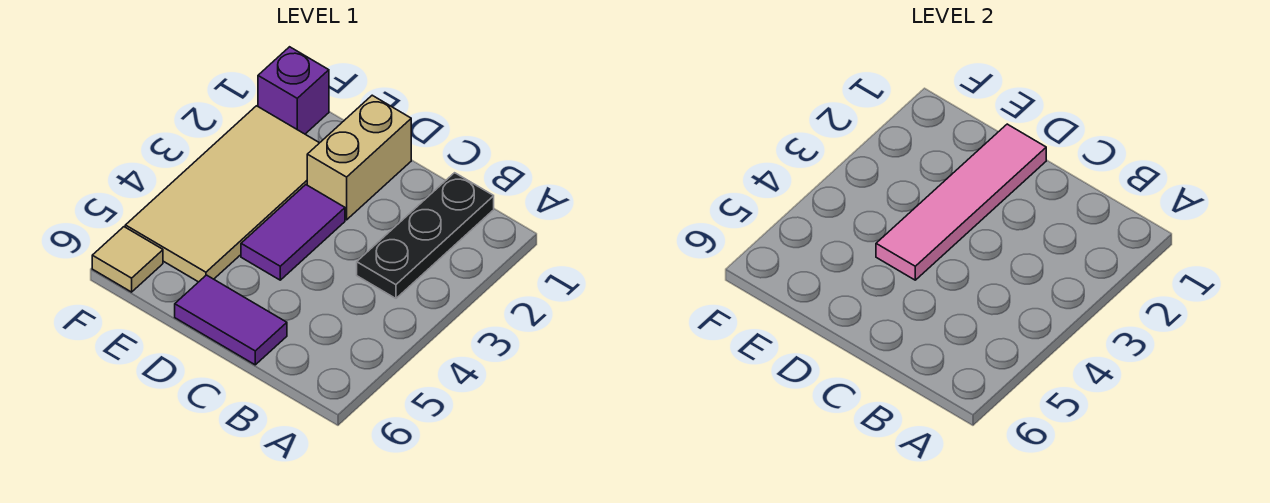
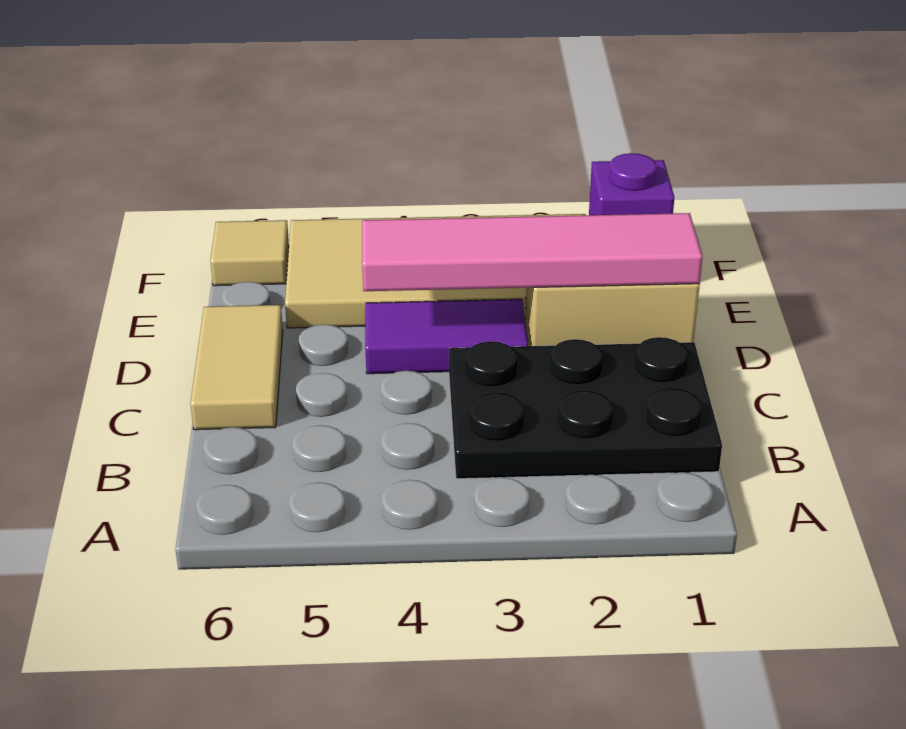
black plate B1:B3 level 1 -> black plate B1:C3 level 1
purple tile C6:D6 level 1 -> tan tile C6:D6 level 1

